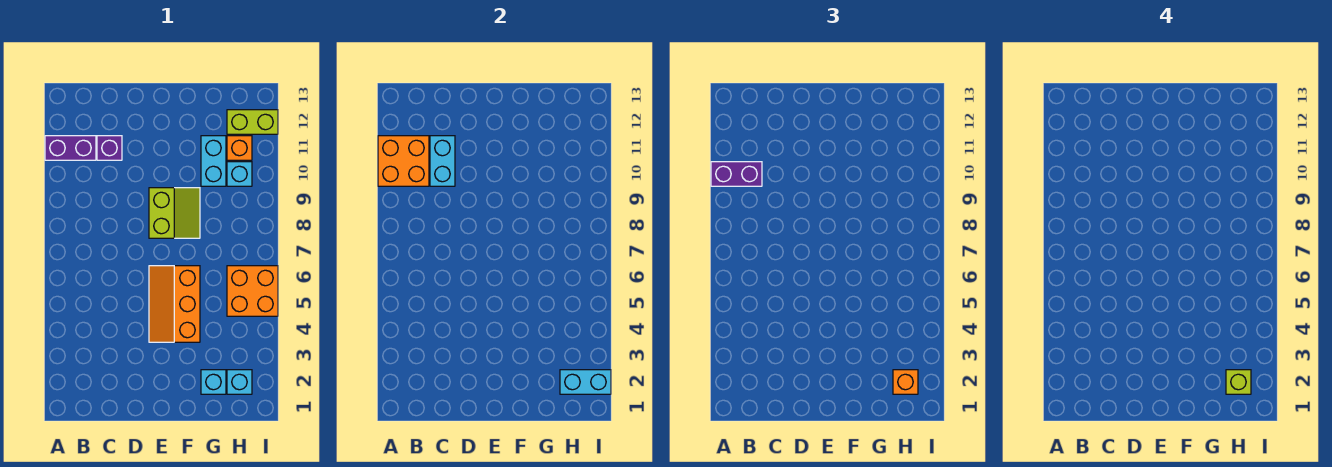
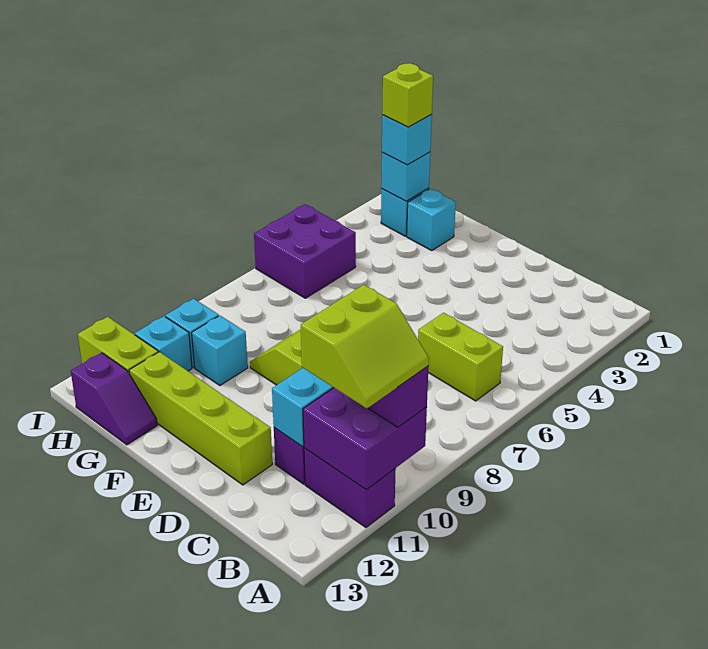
orange brick A10:B11 level 2 -> purple brick A10:B11 level 2
none -> lime slope A10:B11 level 4 top B
none -> lime brick B6:C6 level 1
none -> lime brick D12:G12 level 1
orange slope E4:F6 level 1 top F -> none
cyan brick G10:G11 level 1 -> cyan brick G10 level 1
none -> purple slope G13:H13 level 1 top H
cyan brick H2:I2 level 2 -> cyan brick H2 level 2
orange brick H2 level 3 -> cyan brick H2 level 3
orange brick H5:I6 level 1 -> purple brick H5:I6 level 1
orange brick H11 level 1 -> cyan brick H11 level 1

